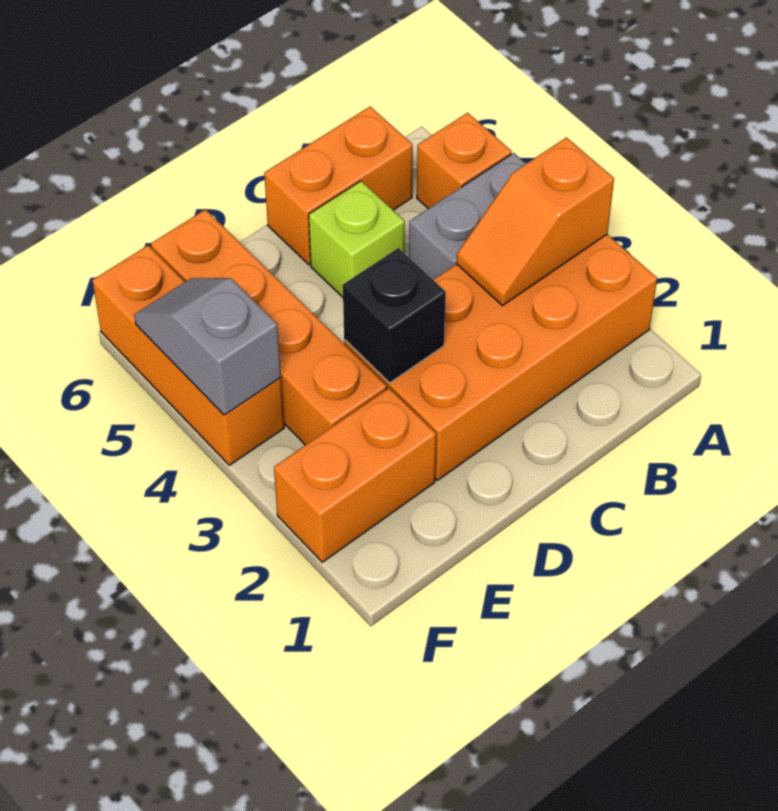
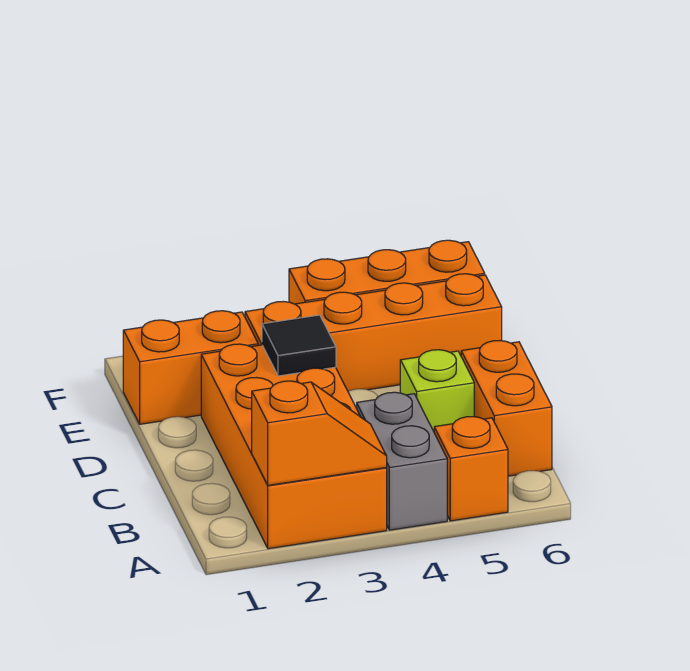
orange slope A3:B3 level 2 top A -> orange slope A2:A3 level 2 top 2
black brick D3 level 2 -> black tile D3 level 2
orange brick E2:F2 level 1 -> orange brick E1:E2 level 1
grey slope F4:F5 level 2 top 4 -> none

